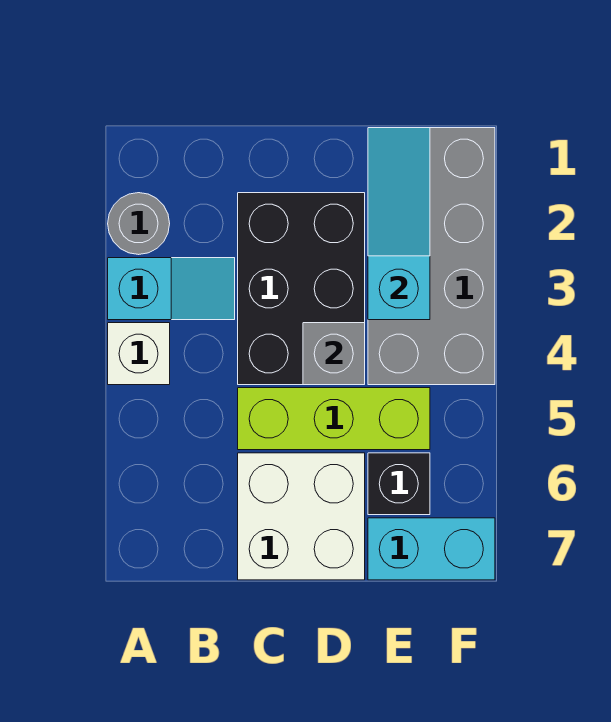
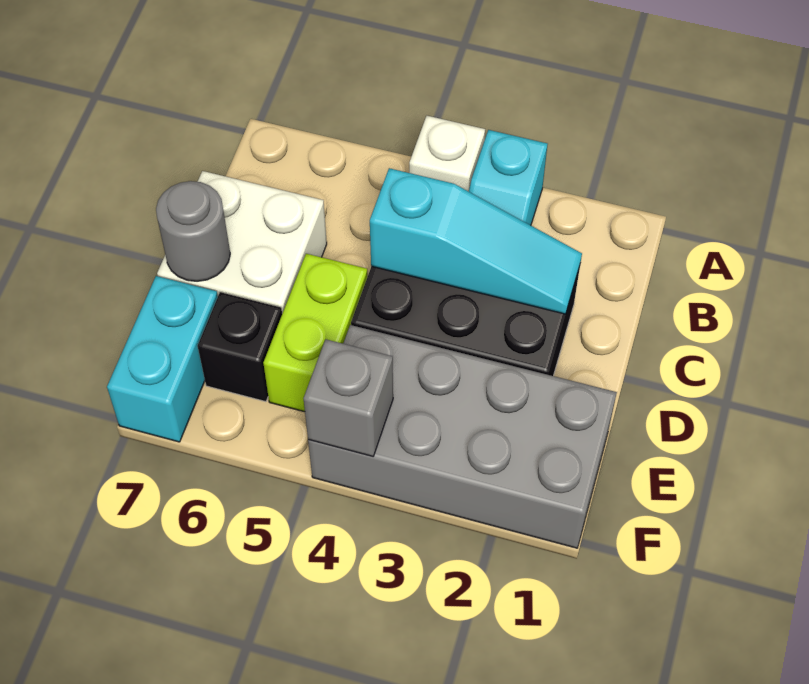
grey round brick A2 level 1 -> grey round brick D7 level 2
lime brick C5:E5 level 1 -> lime brick D5:E5 level 1
grey brick D4 level 2 -> grey brick F4 level 2
cyan slope E1:E3 level 2 top 3 -> cyan slope C2:C4 level 2 top 4

